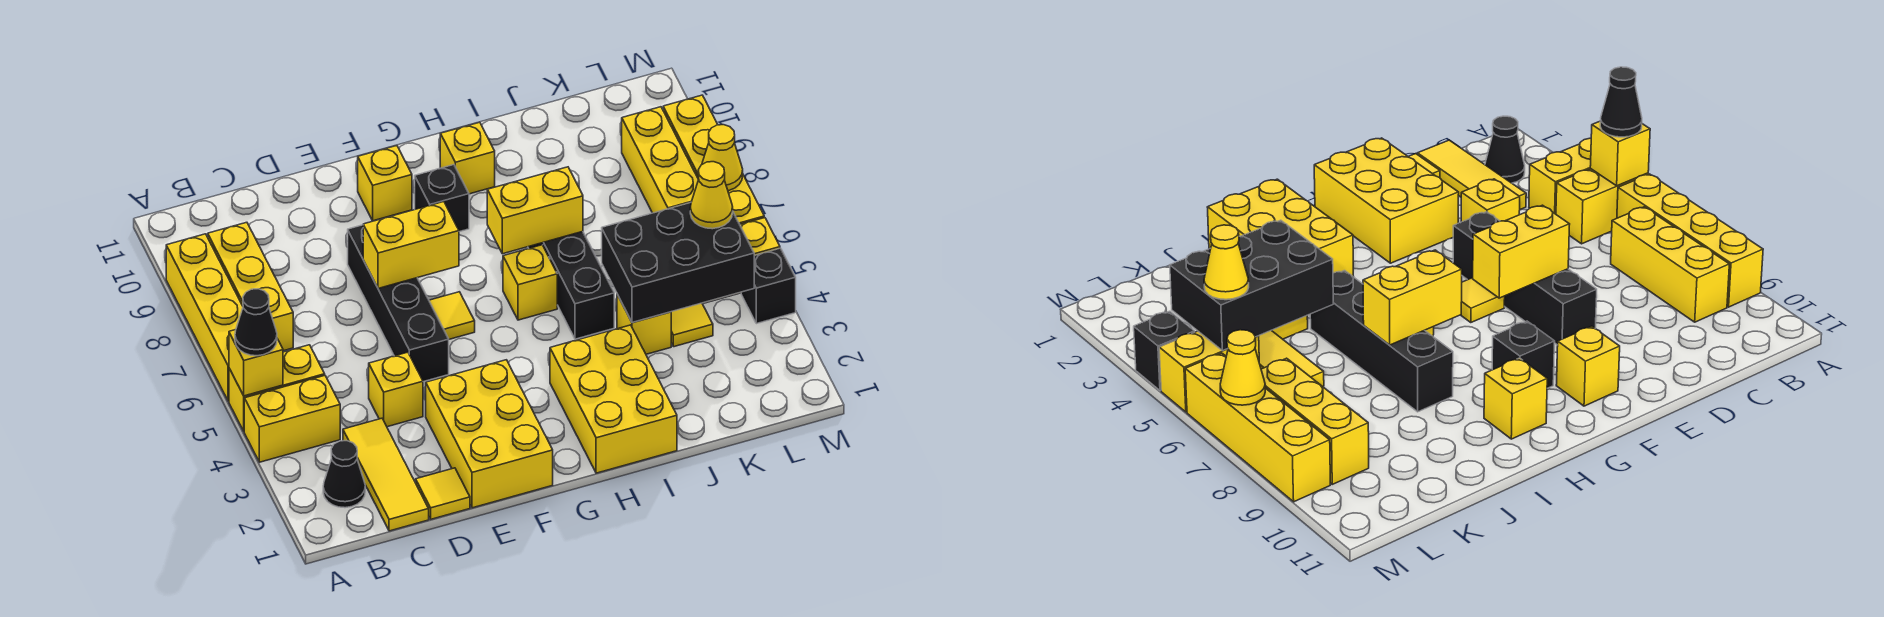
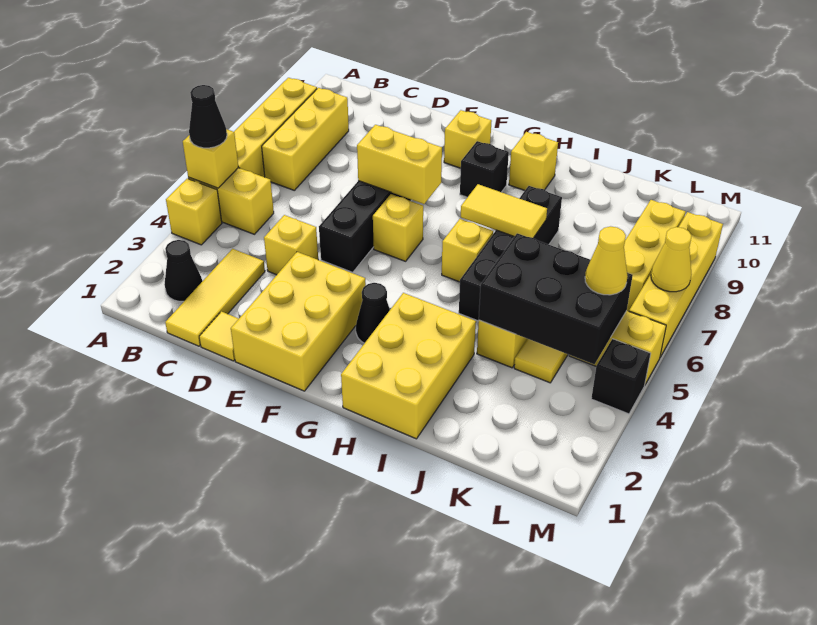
yellow brick A4:B4 level 1 -> yellow brick A4 level 1
yellow tile F6 level 1 -> yellow brick F6 level 1
none -> black cone G3 level 1
yellow brick H7:I7 level 2 -> yellow tile H7:I7 level 2

